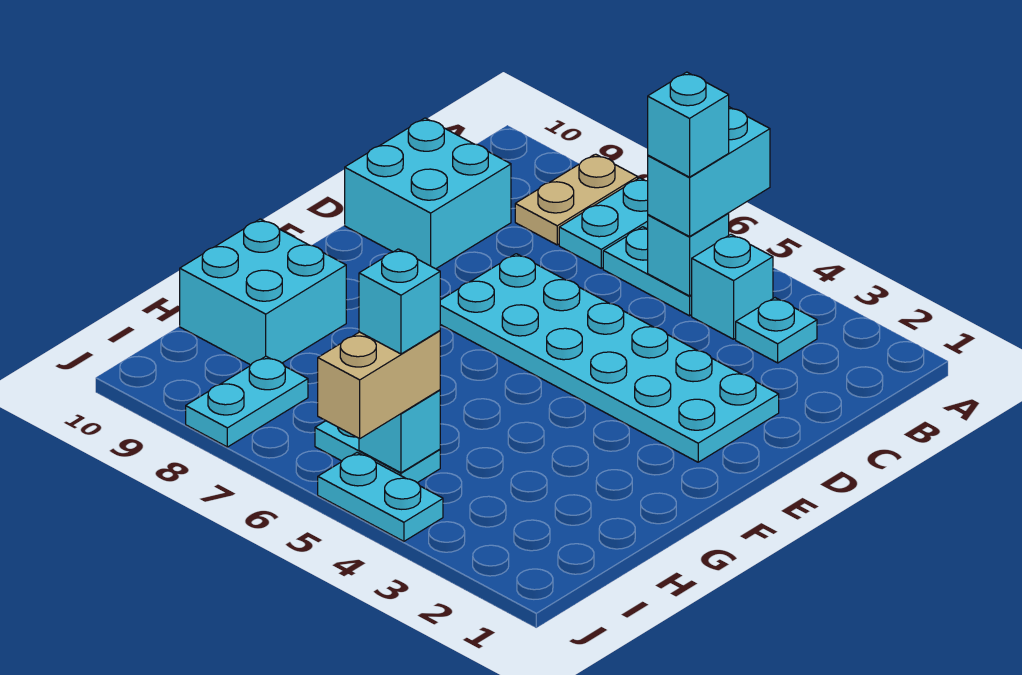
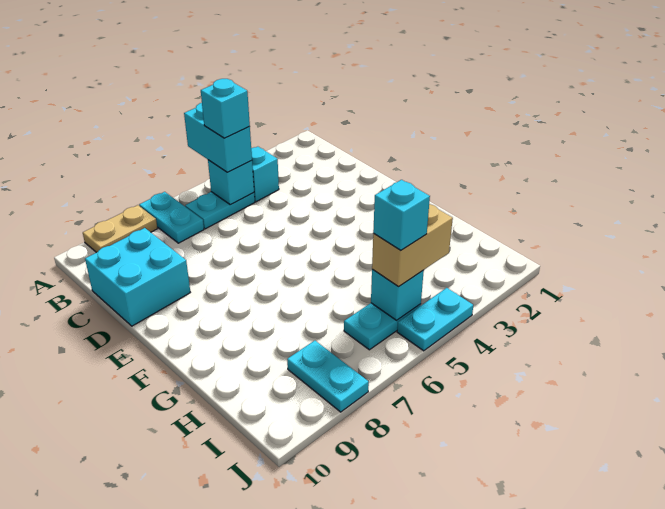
tan plate A8:B8 level 1 -> tan plate A8:A9 level 1
cyan plate B3 level 1 -> none
cyan plate D2:E7 level 1 -> none
cyan brick G9:H10 level 1 -> none
tan brick I5:J5 level 3 -> tan brick I4:I5 level 3

